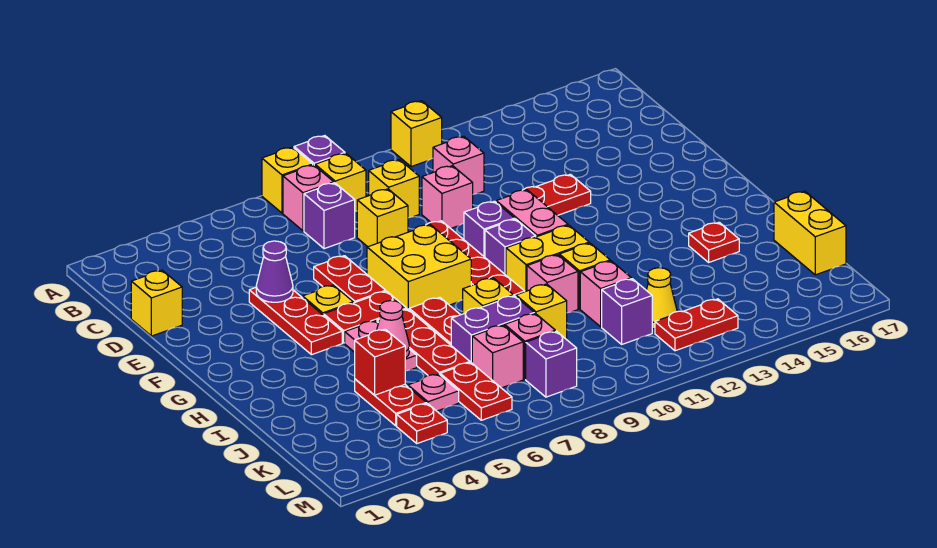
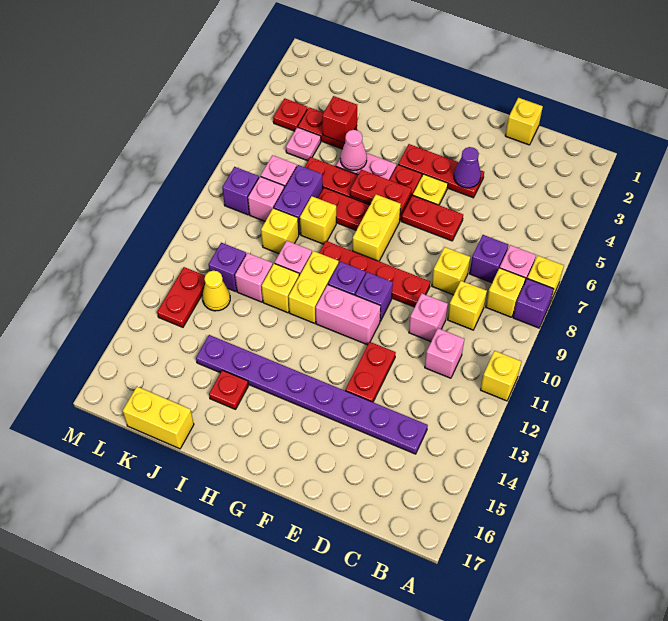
none -> purple plate C14:J14 level 1
yellow brick F7:G8 level 1 -> yellow brick G7:G8 level 1
red plate K6:L6 level 1 -> red plate G6:H6 level 2

